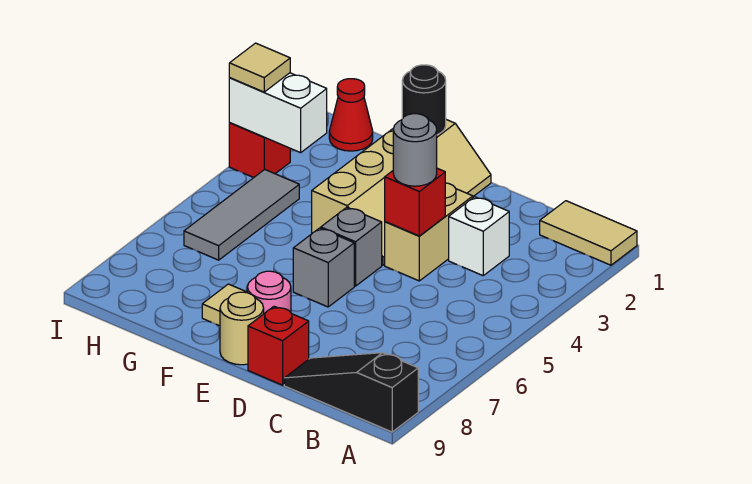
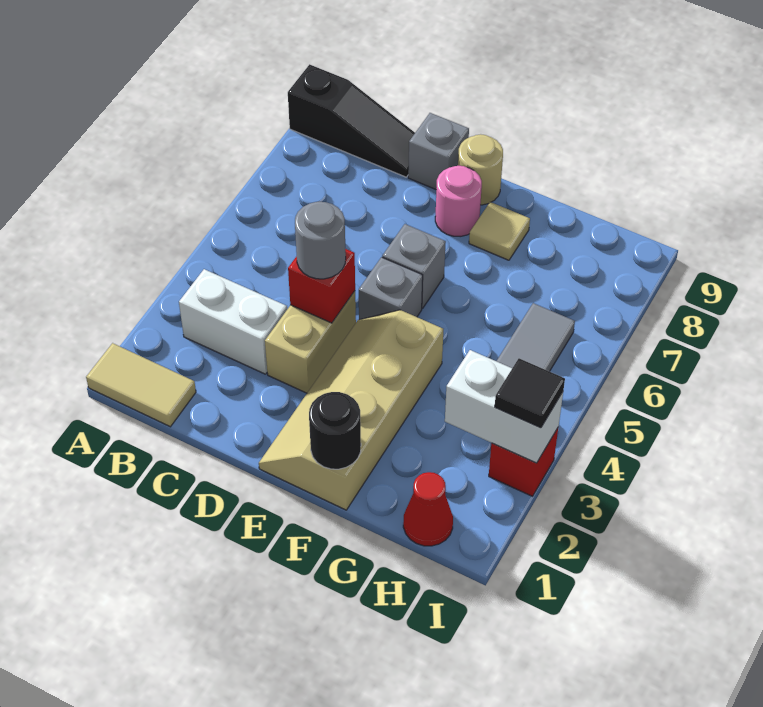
white brick C3 level 1 -> white brick B3:C3 level 1
red brick D9 level 1 -> grey brick D9 level 1
tan tile I3 level 3 -> black tile I3 level 3

